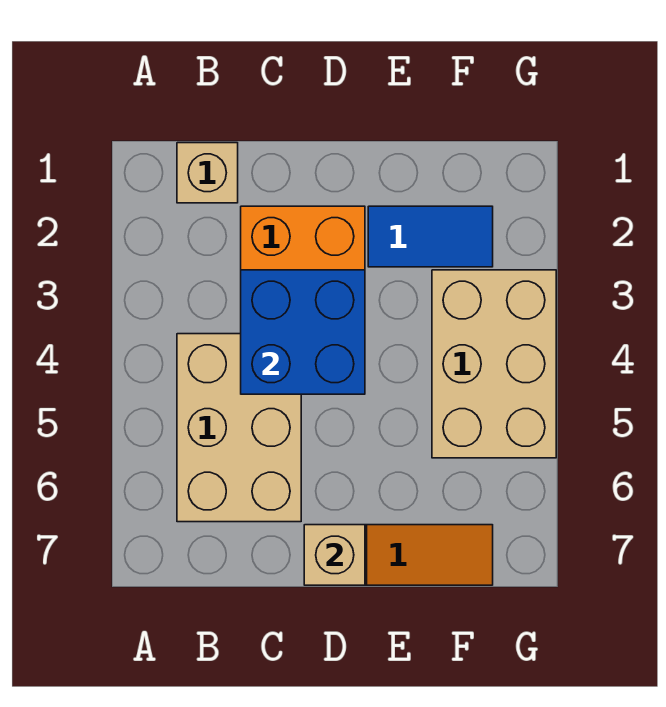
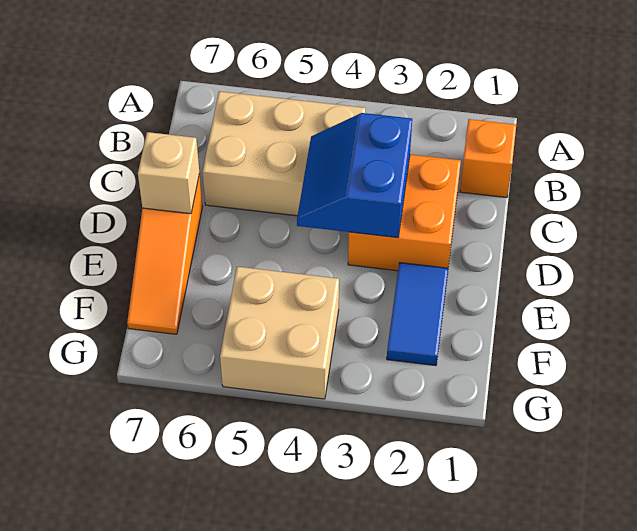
tan brick B1 level 1 -> orange brick B1 level 1
blue brick C3:D4 level 2 -> blue slope C3:D4 level 2 top 3
tan brick F3:G5 level 1 -> tan brick F4:G5 level 1

